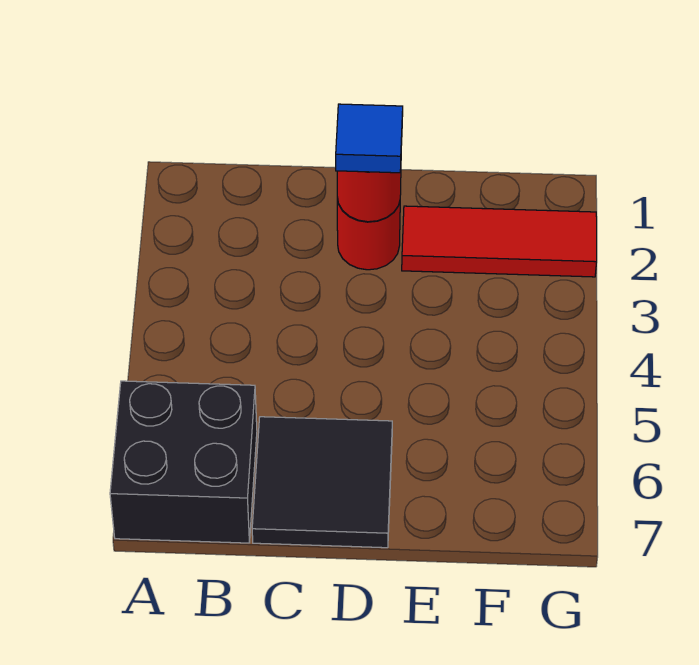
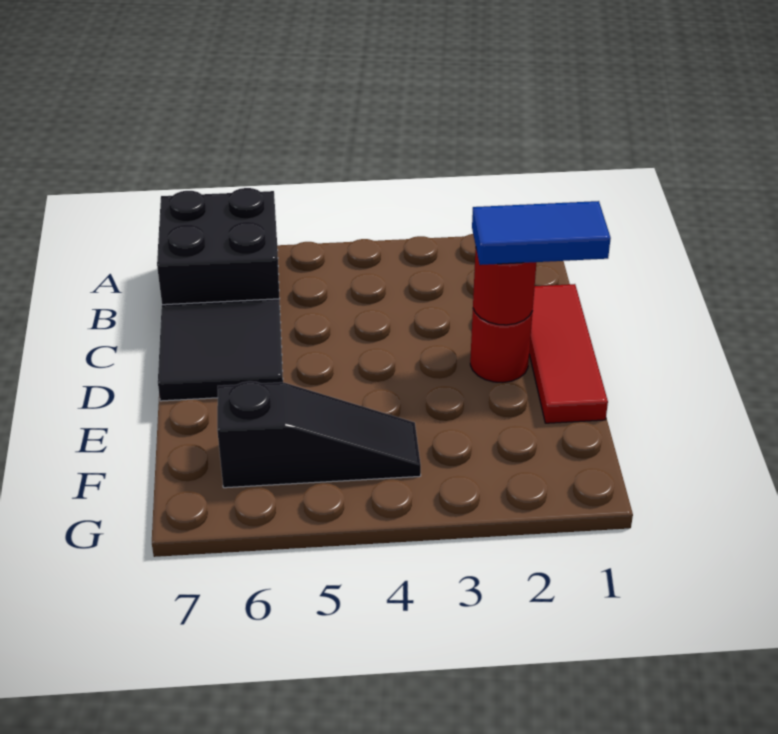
blue tile D2 level 3 -> blue tile D1:D2 level 3
red tile E2:G2 level 1 -> red tile C1:E1 level 1
none -> black slope F4:F6 level 1 top 6

